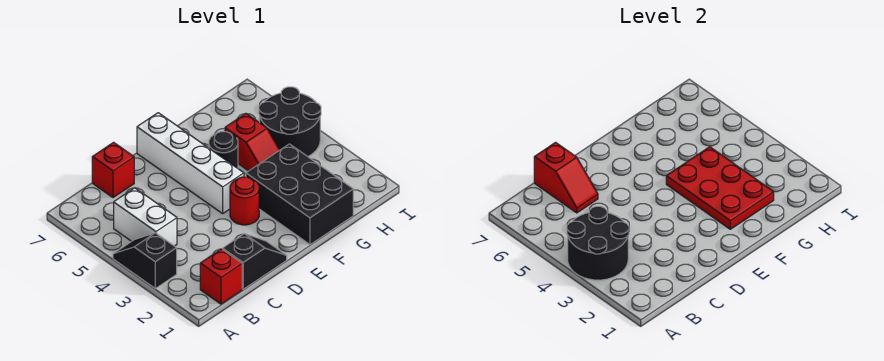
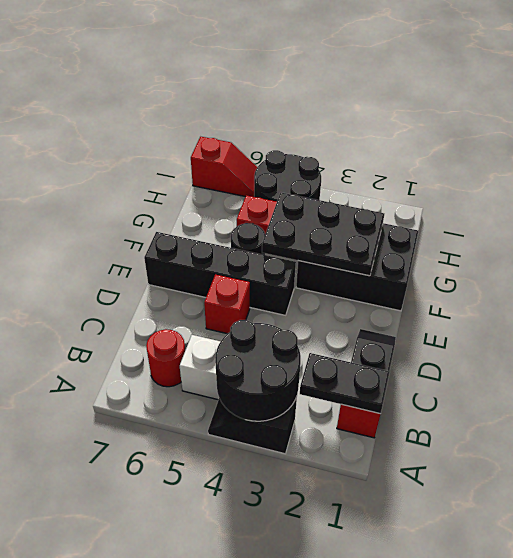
none -> black plate B1:B2 level 2
red slope C6:C7 level 2 top 7 -> red slope I6:I7 level 1 top 7
red brick C7 level 1 -> red brick D5 level 1
red round brick E3 level 1 -> red round brick B6 level 1
white brick E4:E7 level 1 -> black brick E4:E7 level 1
red plate F2:G4 level 2 -> black plate F2:G4 level 2

